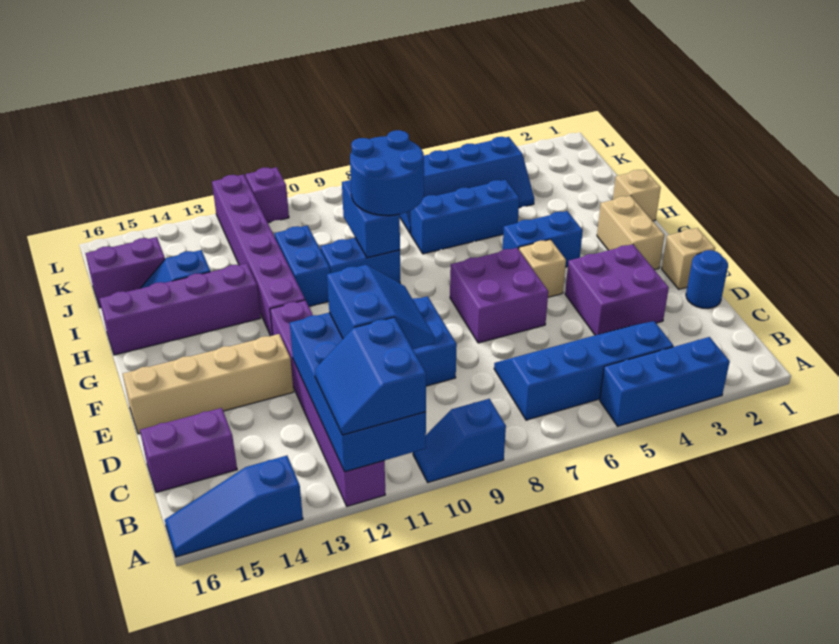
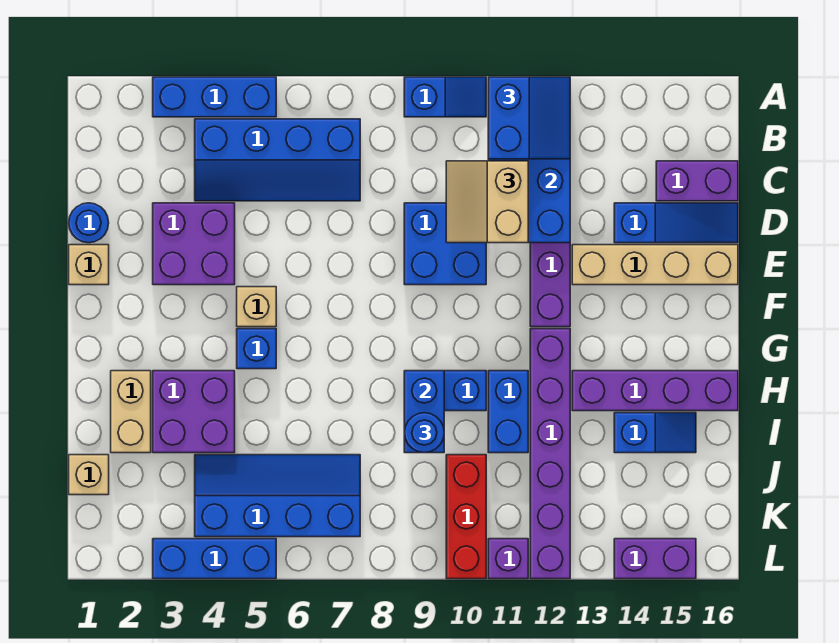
blue slope A14:A16 level 1 top 14 -> blue slope D14:D16 level 1 top 14
blue slope C10:D11 level 3 top 11 -> tan slope C10:D11 level 3 top 11
purple brick E6:F7 level 1 -> purple brick H3:I4 level 1
tan brick F2:G2 level 1 -> tan brick H2:I2 level 1
blue brick G4:G5 level 1 -> blue brick G5 level 1
tan brick H1 level 1 -> tan brick J1 level 1
blue round brick H8:I9 level 3 -> blue round brick I9 level 3
blue brick I5:I7 level 1 -> blue brick L3:L5 level 1
none -> red brick J10:L10 level 1
purple brick J15:J16 level 1 -> purple brick L14:L15 level 1

